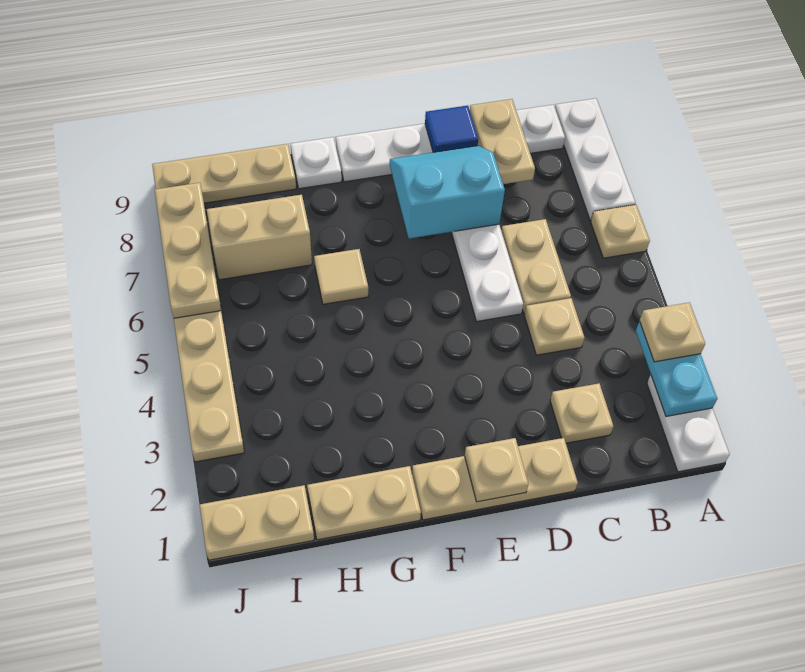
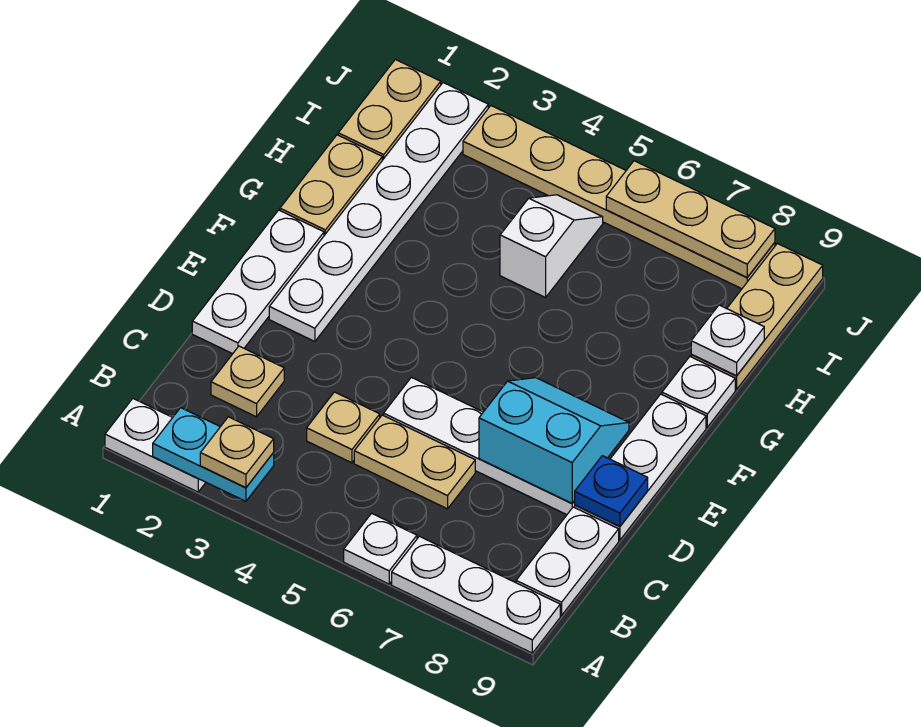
tan plate A6 level 1 -> white plate A6 level 1
tan plate C8:C9 level 2 -> none
tan plate D1:F1 level 1 -> white plate D1:F1 level 1
cyan slope D7:E8 level 2 top 7 -> cyan slope D7:E8 level 2 top D
blue tile D9 level 2 -> blue plate D9 level 2
tan plate E1 level 2 -> none
none -> white plate E2:J2 level 1
tan tile G6 level 1 -> none
none -> white slope H5:I5 level 1 top H
tan brick H7:I7 level 1 -> none
none -> white plate H9 level 2

